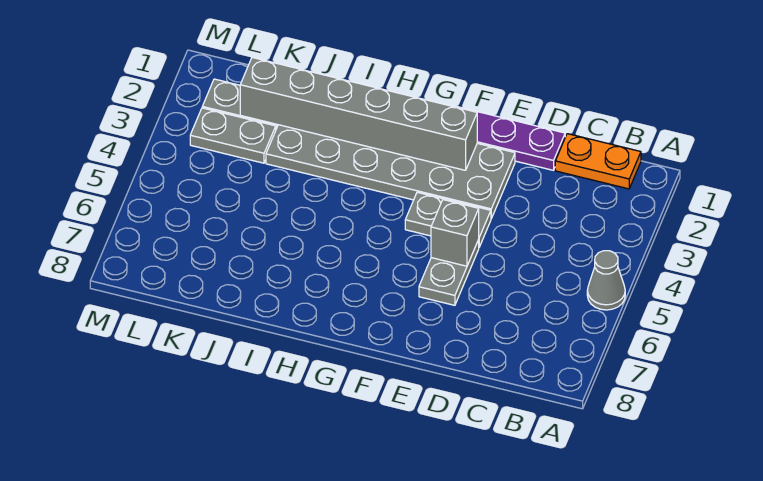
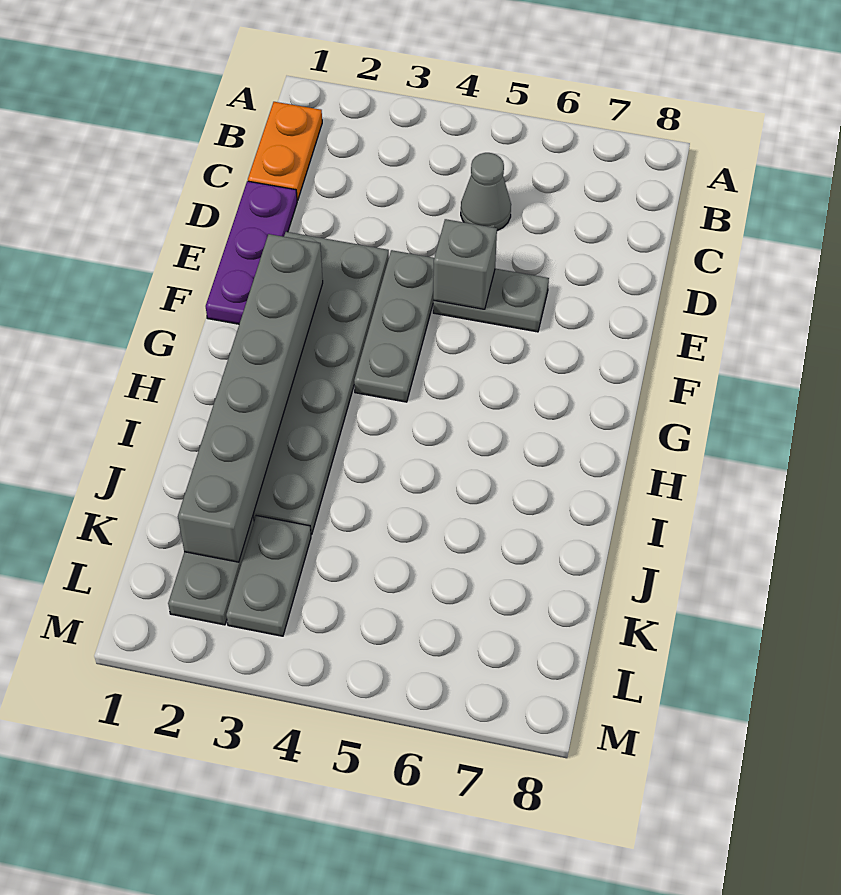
grey cone A5 level 1 -> grey cone C5 level 1
grey plate E4:F4 level 1 -> grey plate E4:G4 level 1

